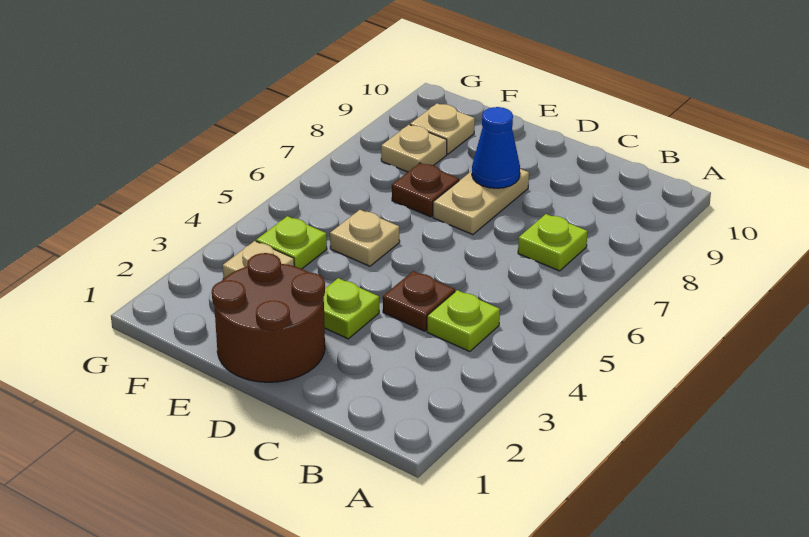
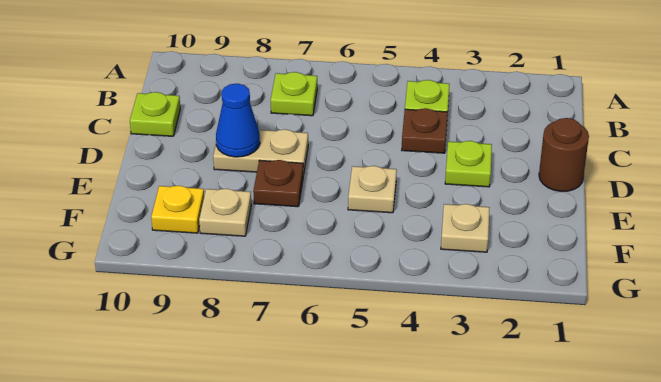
brown round brick D1:E2 level 1 -> brown round brick D1 level 1
lime plate F4 level 1 -> lime plate C10 level 1
tan plate F9 level 1 -> yellow plate F9 level 1

